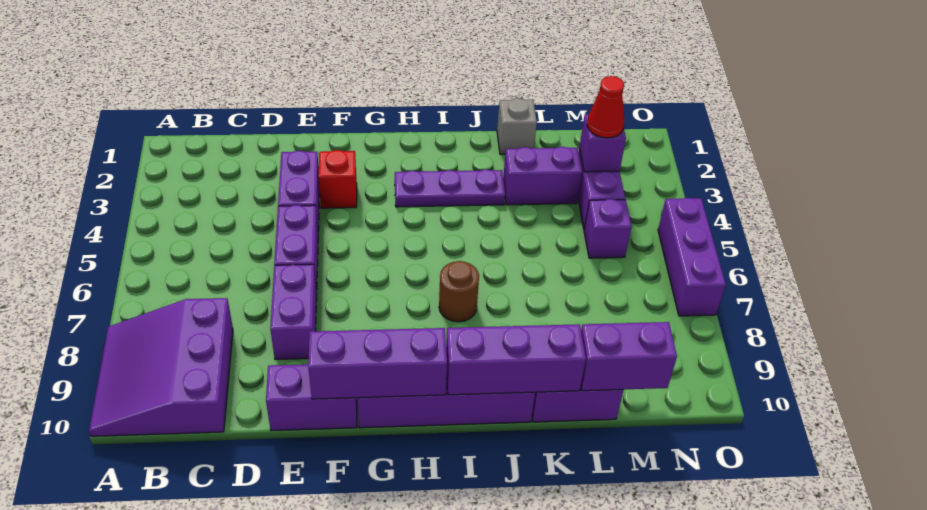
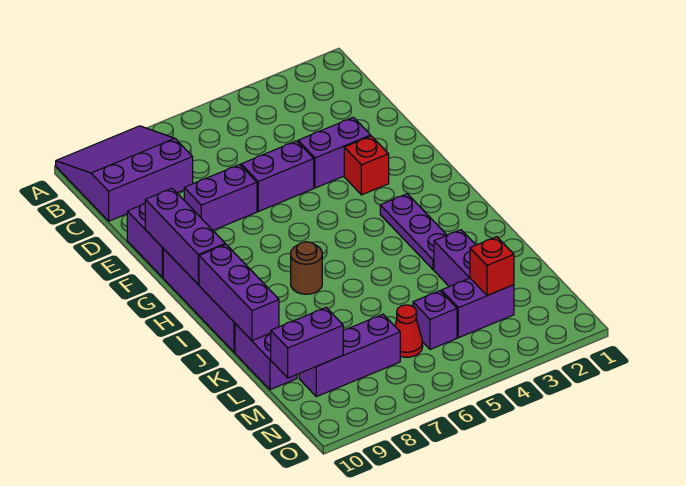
grey brick K1 level 1 -> none
purple brick L10:M10 level 2 -> purple brick M9:M10 level 2
purple brick M3 level 2 -> red brick M3 level 2
red cone M3 level 3 -> red cone M6 level 1
purple brick O5:O7 level 1 -> purple brick M7:M9 level 1

